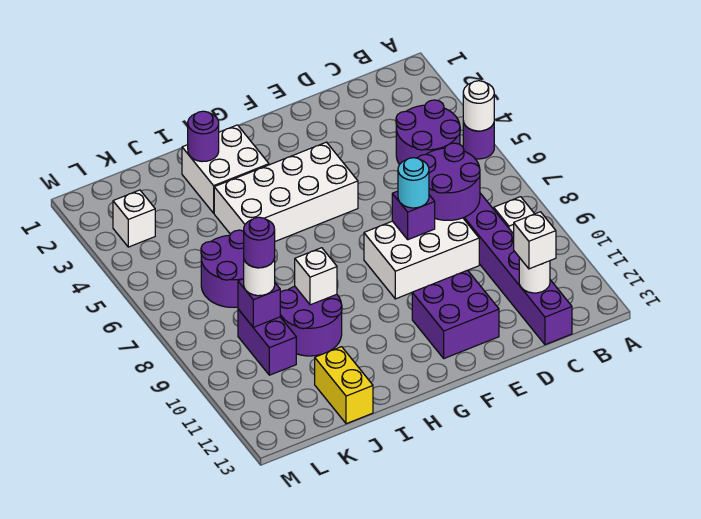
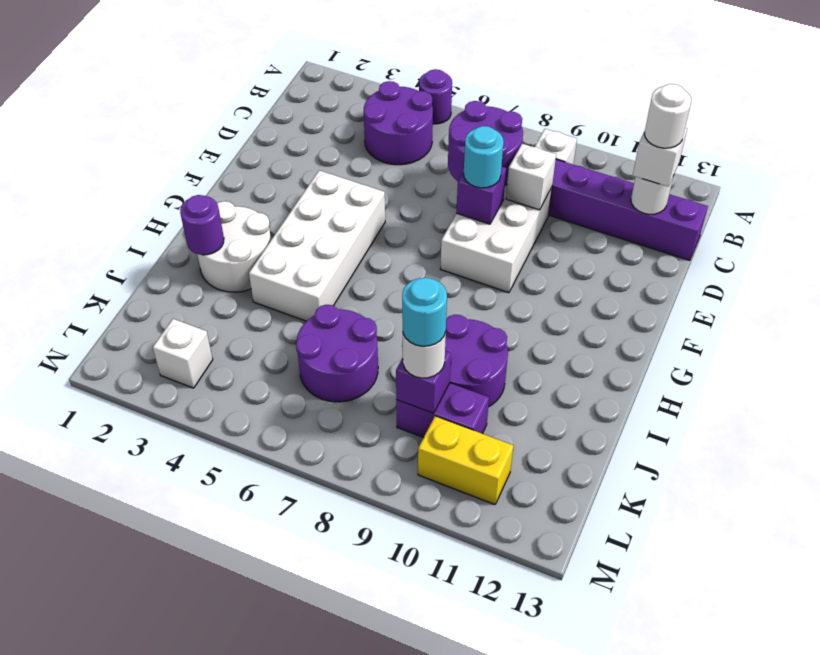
white round brick A5 level 2 -> white round brick C12 level 4
purple brick E11:F12 level 1 -> none
white brick H2:I3 level 1 -> white round brick H2:I3 level 1
white brick I9 level 2 -> white brick D9 level 2
yellow brick J12:J13 level 1 -> yellow brick L10:L11 level 1
purple round brick K9 level 4 -> cyan round brick K9 level 4

